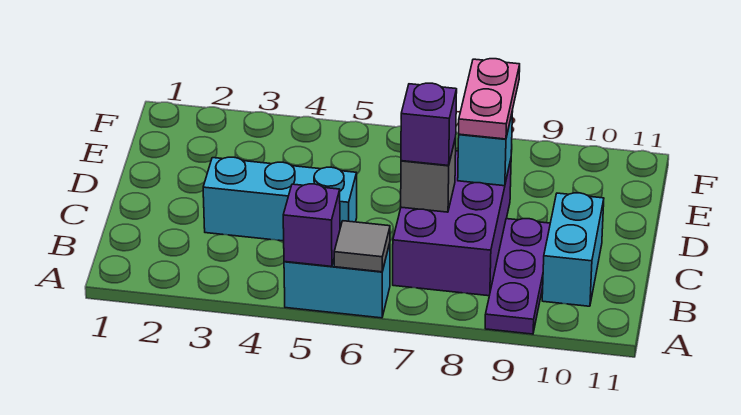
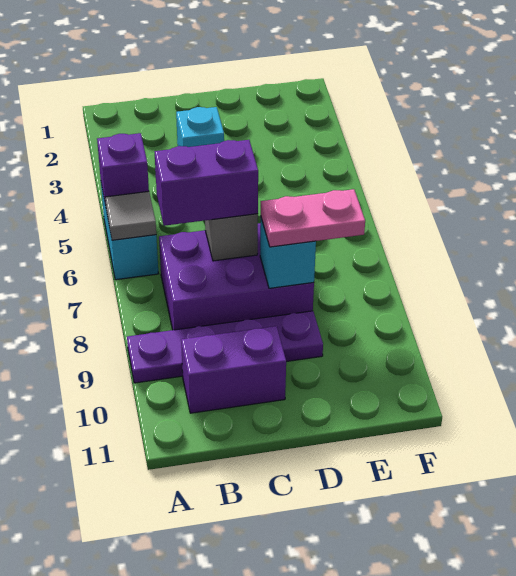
purple plate A9:C9 level 1 -> purple plate A9:D9 level 1
cyan brick B10:C10 level 1 -> purple brick B10:C10 level 1
cyan brick C3:C5 level 1 -> cyan brick C3 level 1
purple brick C7 level 3 -> purple brick B7:C7 level 3

